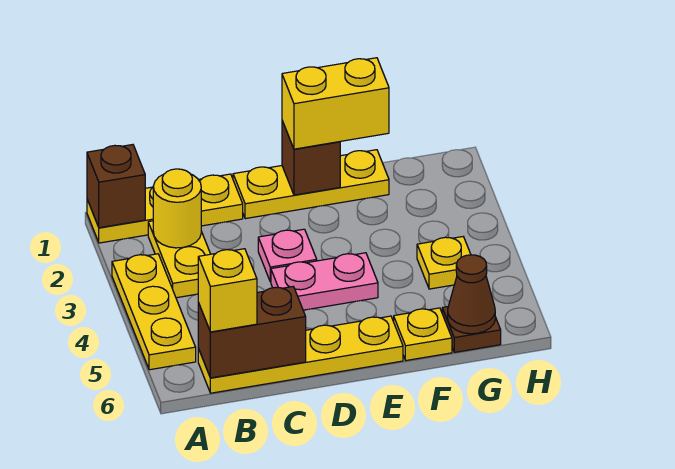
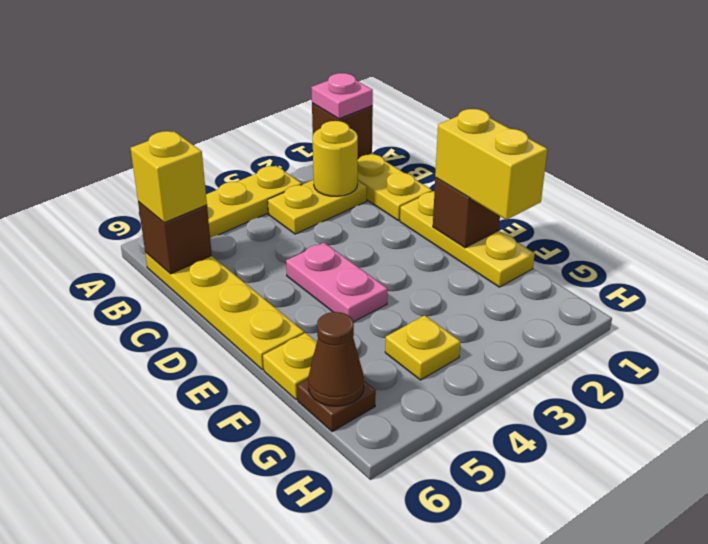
brown brick B6:C6 level 2 -> brown brick B6 level 2
pink plate D3 level 1 -> pink plate A1 level 3

